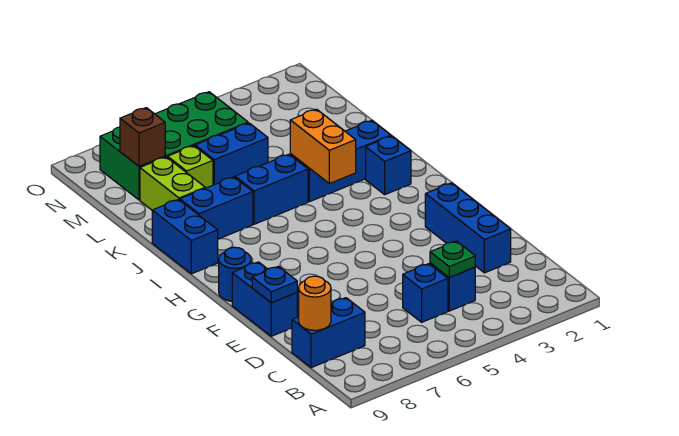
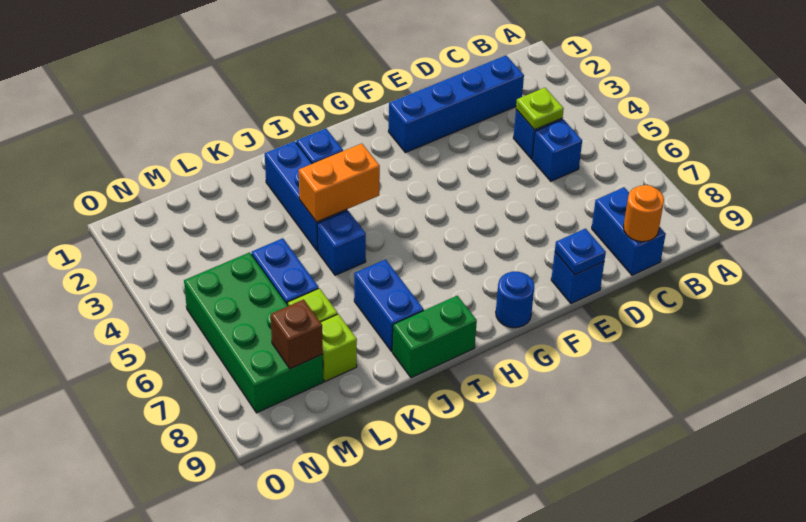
green plate C4 level 2 -> lime plate C4 level 2
blue brick D2:F2 level 1 -> blue brick C2:F2 level 1
blue brick E9:F9 level 1 -> blue brick E9 level 1
blue brick I9:J9 level 1 -> green brick I9:J9 level 1
blue brick J5:J6 level 1 -> blue brick J5 level 1
lime brick K8:L8 level 1 -> lime brick L8 level 1

